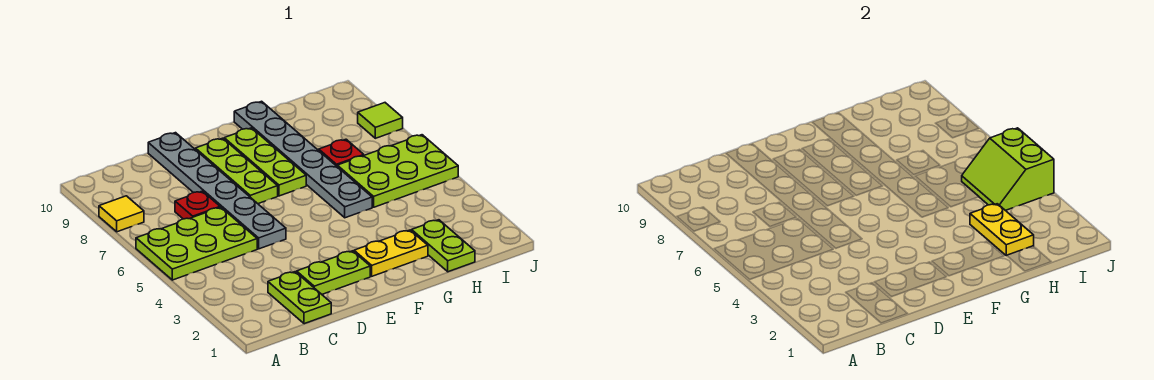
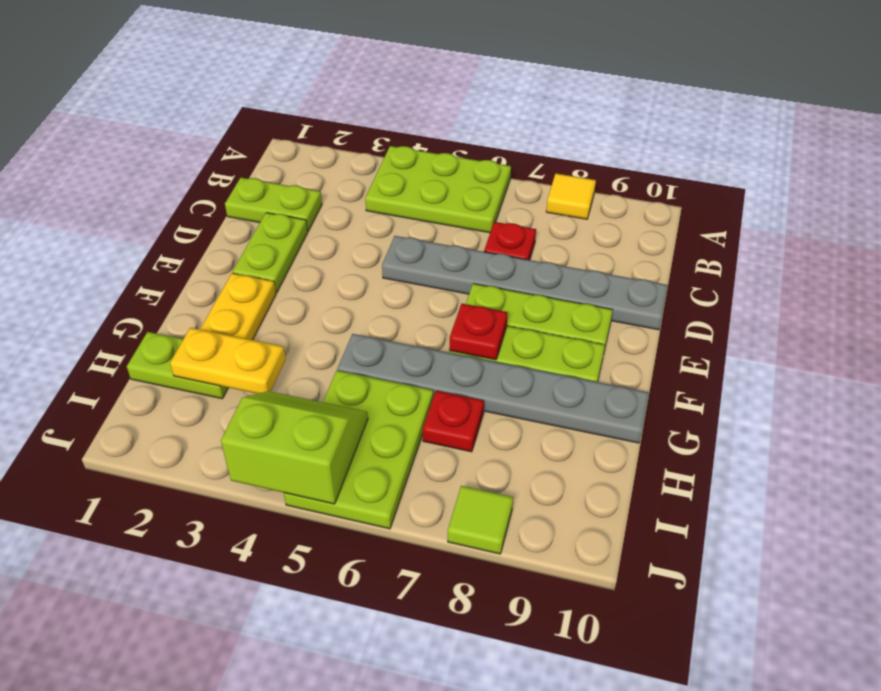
lime plate A5:C6 level 1 -> lime plate A4:B6 level 1
none -> red plate F7 level 2

